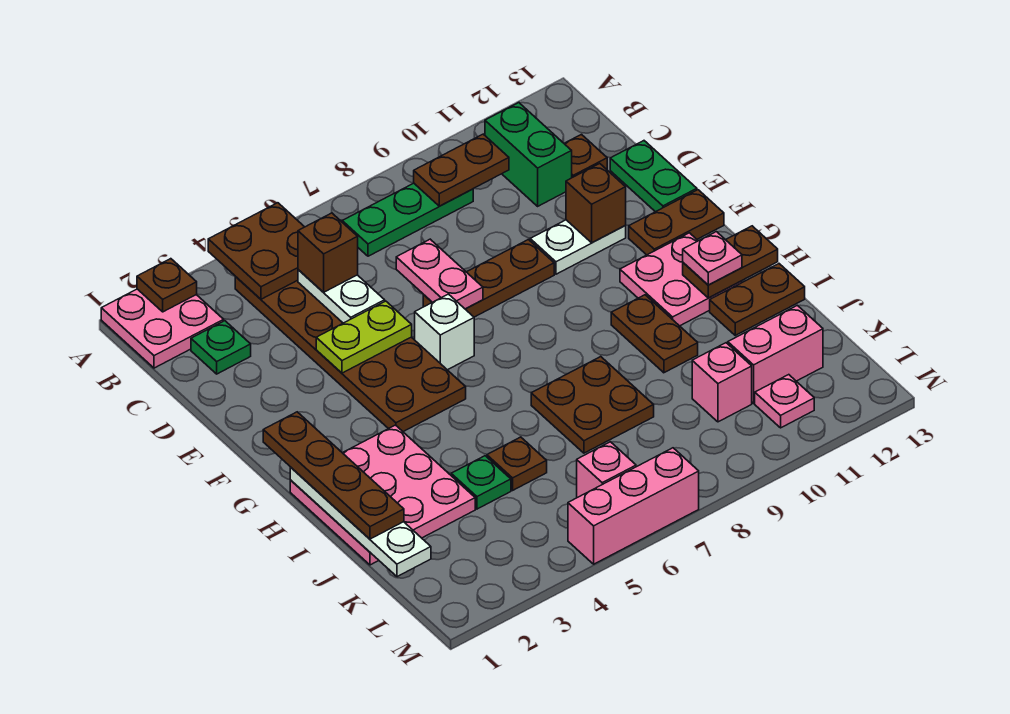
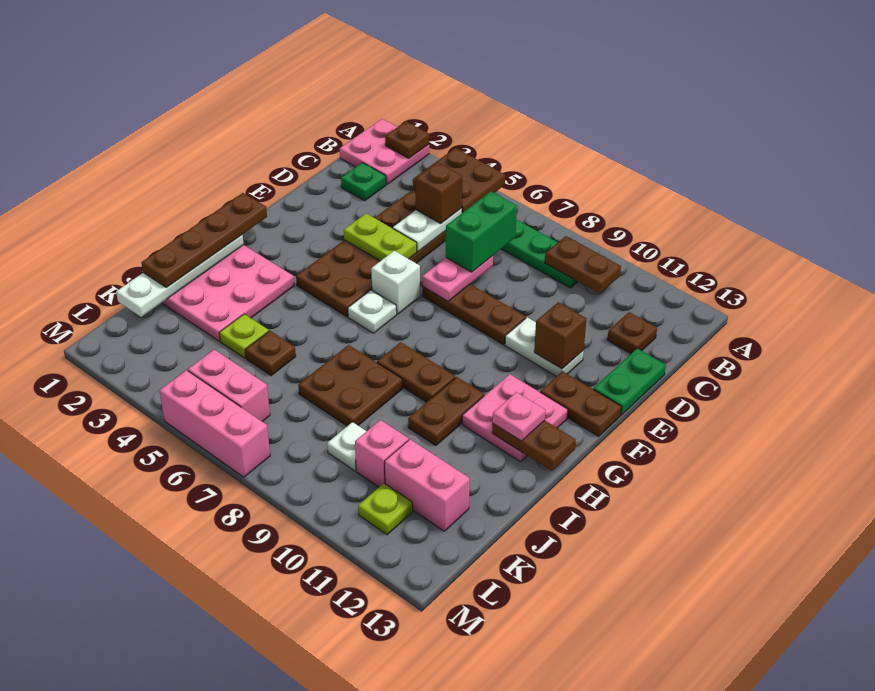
green brick B11:C11 level 1 -> green brick C7:D7 level 3
none -> white plate G6 level 1
brown plate I12:I13 level 1 -> brown plate H8:H9 level 1
green plate J4 level 1 -> lime plate J4 level 1
none -> white plate K9 level 1
pink brick L6 level 1 -> pink brick L5:L6 level 1
pink plate L11 level 1 -> lime plate L11 level 1

